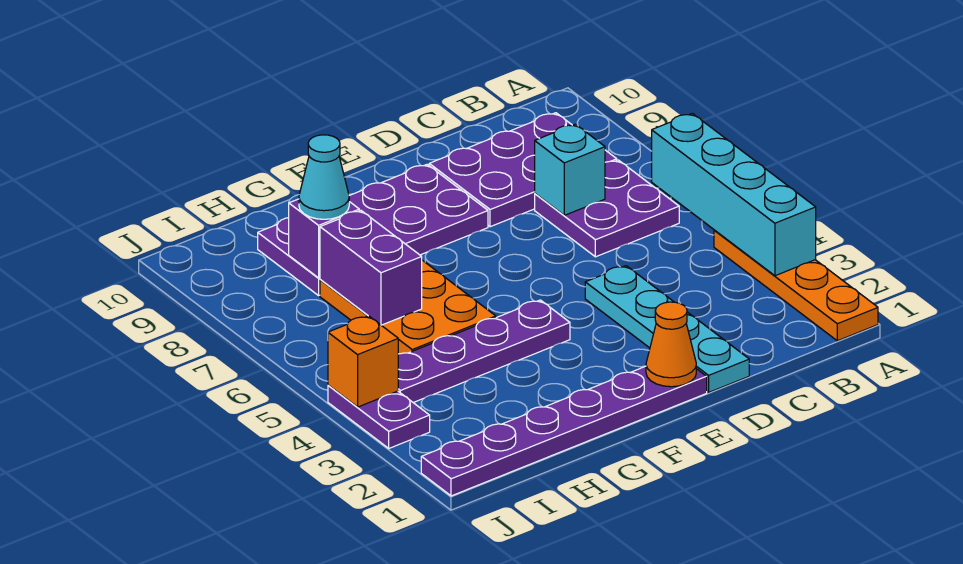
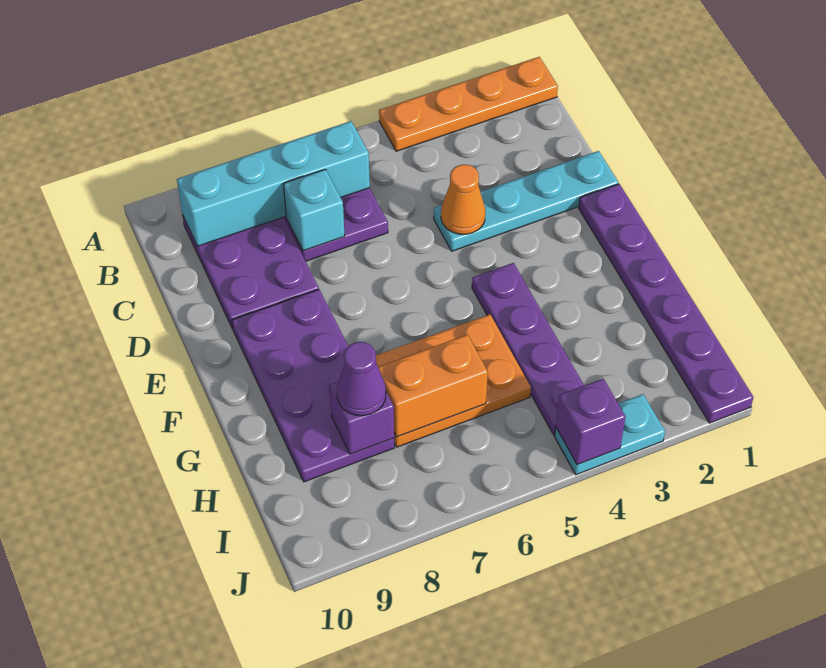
cyan brick A3:A6 level 2 -> cyan brick B6:B9 level 2
orange cone E1 level 2 -> orange cone D4 level 2
purple brick H6:H7 level 2 -> orange brick H6:H7 level 2
cyan cone H8 level 3 -> purple cone H8 level 3
purple plate J3:J4 level 1 -> cyan plate J3:J4 level 1
orange brick J4 level 2 -> purple brick J4 level 2

